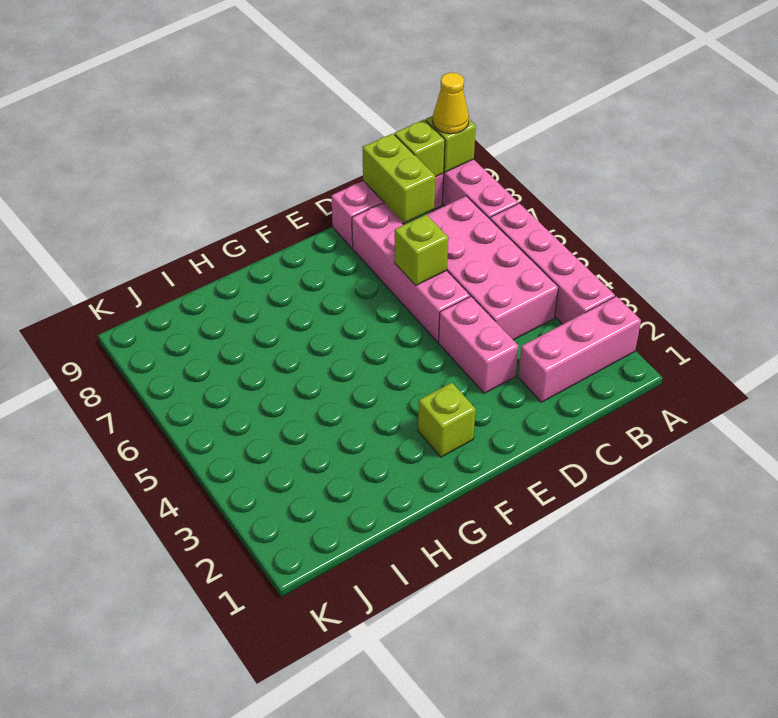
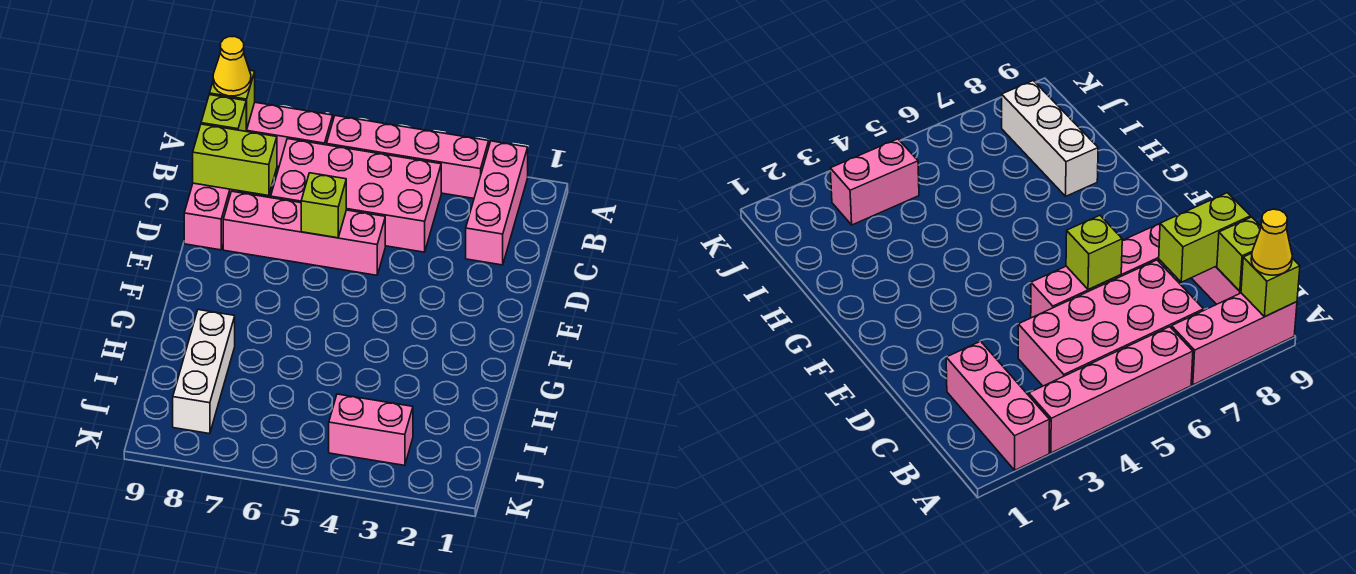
pink brick D3:D4 level 1 -> pink brick J3:J4 level 1
lime brick F2 level 1 -> none
none -> white brick H8:J8 level 1

